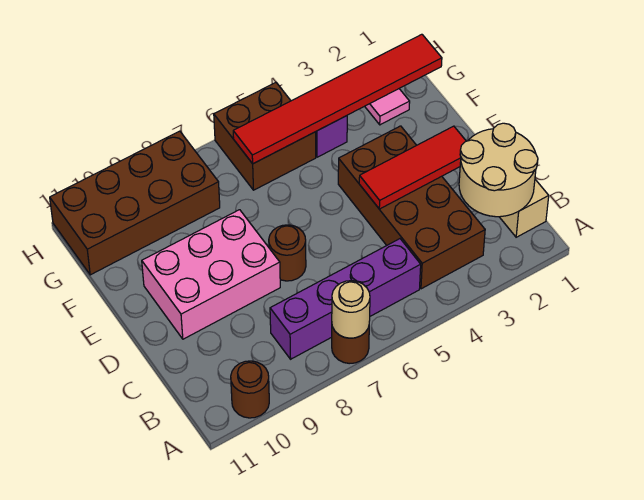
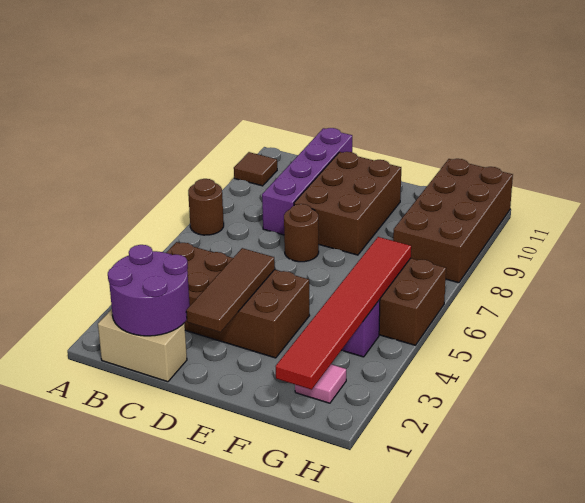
tan round brick A7 level 2 -> none
brown round brick A10 level 1 -> brown tile A10 level 1
tan round brick B1:C2 level 2 -> purple round brick B1:C2 level 2
purple brick B5:B8 level 1 -> purple brick C8:C11 level 1
red tile D2:D4 level 2 -> brown tile D2:D4 level 2
pink brick D8:E10 level 1 -> brown brick D8:E10 level 1

